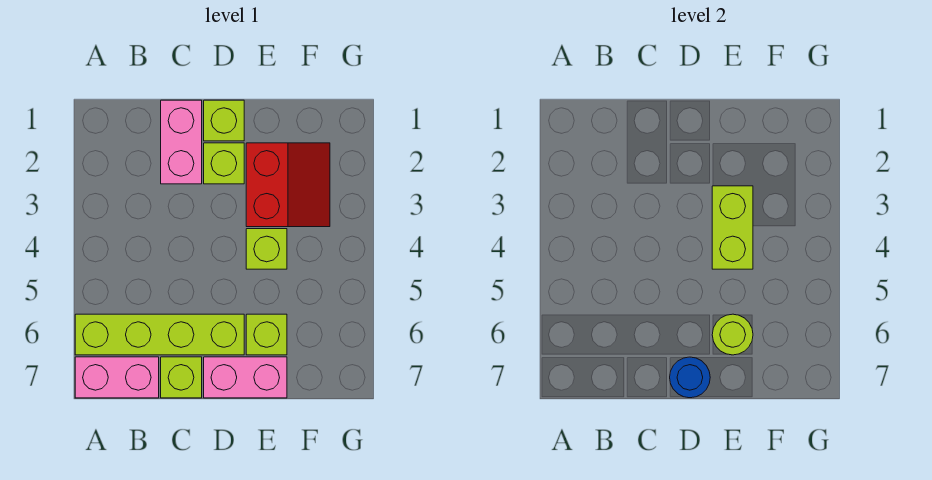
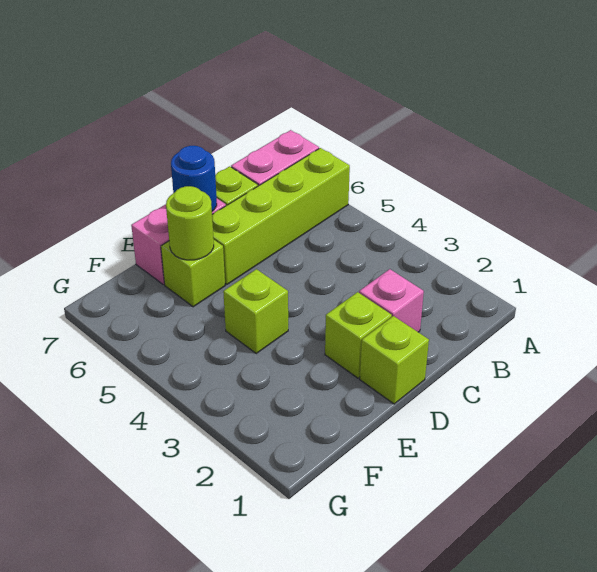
pink brick C1:C2 level 1 -> pink brick C2 level 1
red slope E2:F3 level 1 top E -> none
lime brick E3:E4 level 2 -> none

